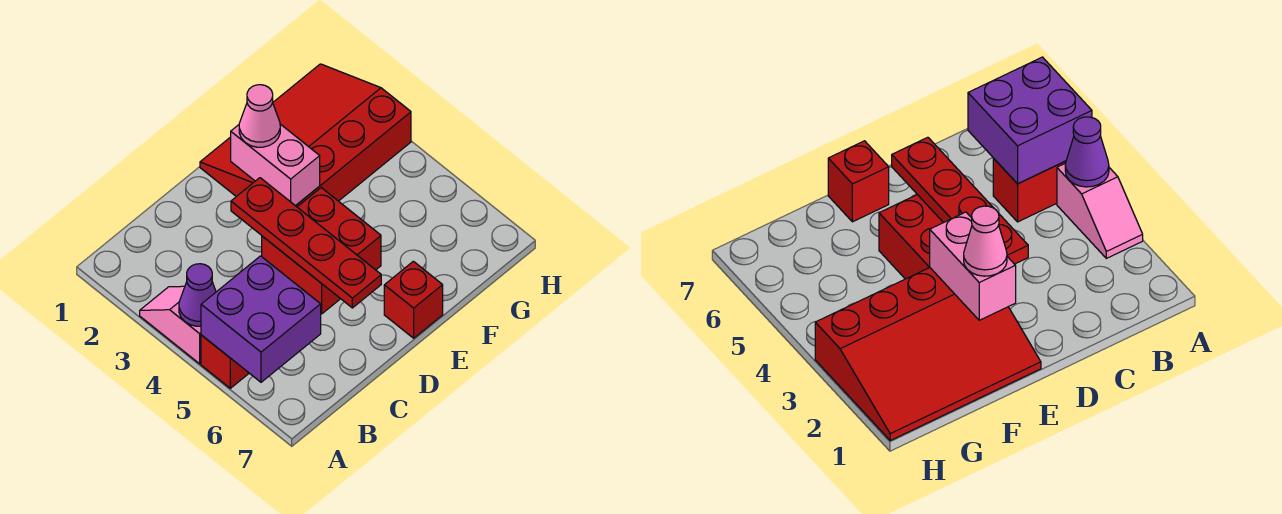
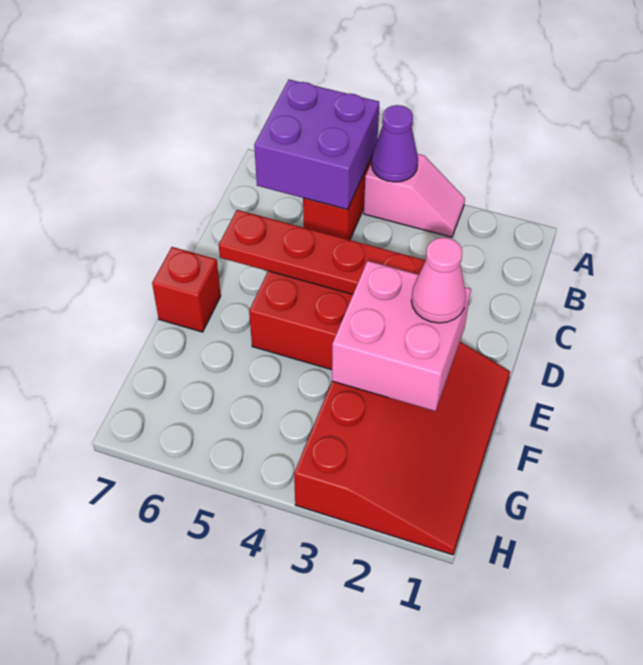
pink brick E2:E3 level 2 -> pink brick E2:F3 level 2

